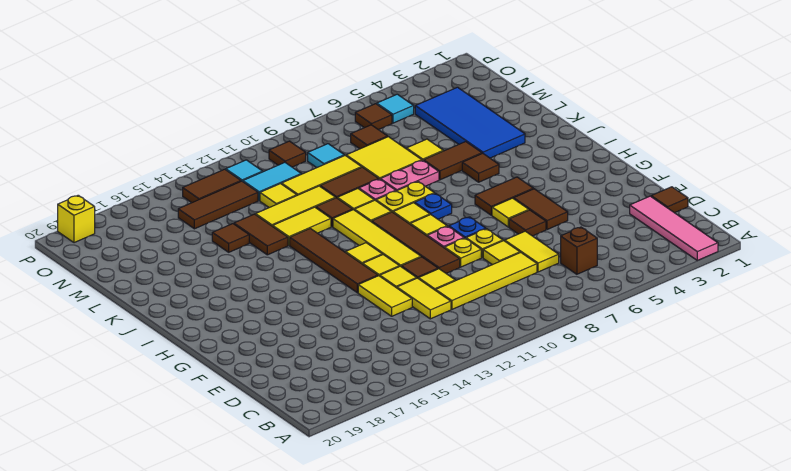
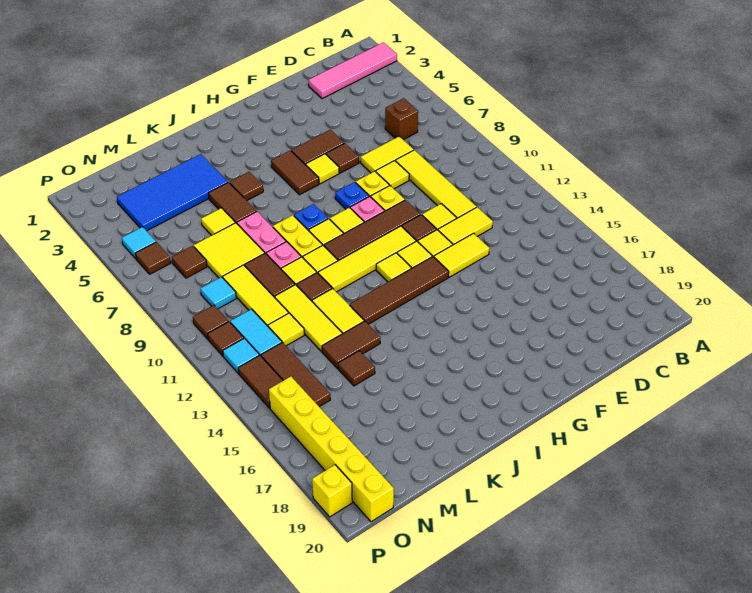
brown tile D1 level 1 -> brown tile O11 level 1
none -> yellow brick O15:O20 level 1

